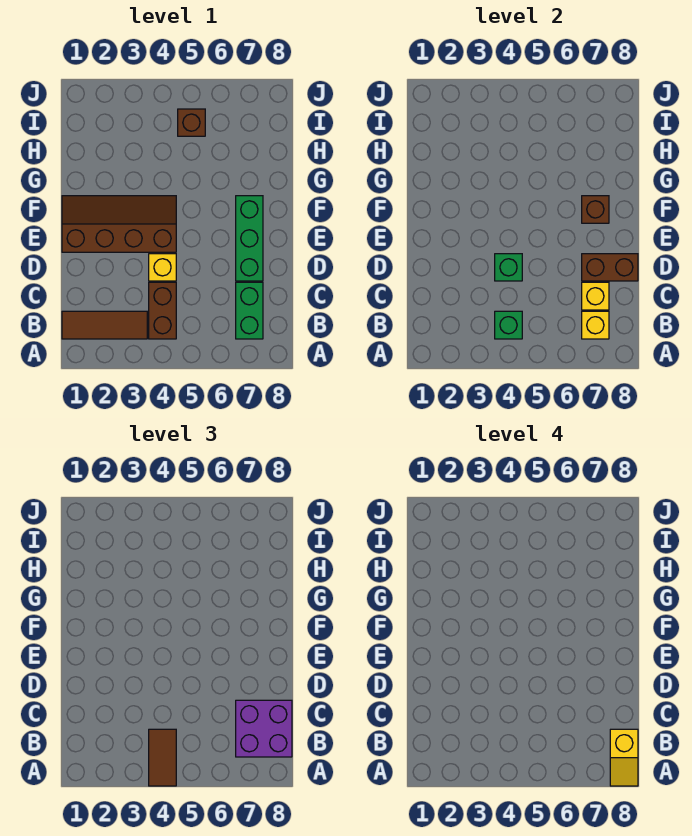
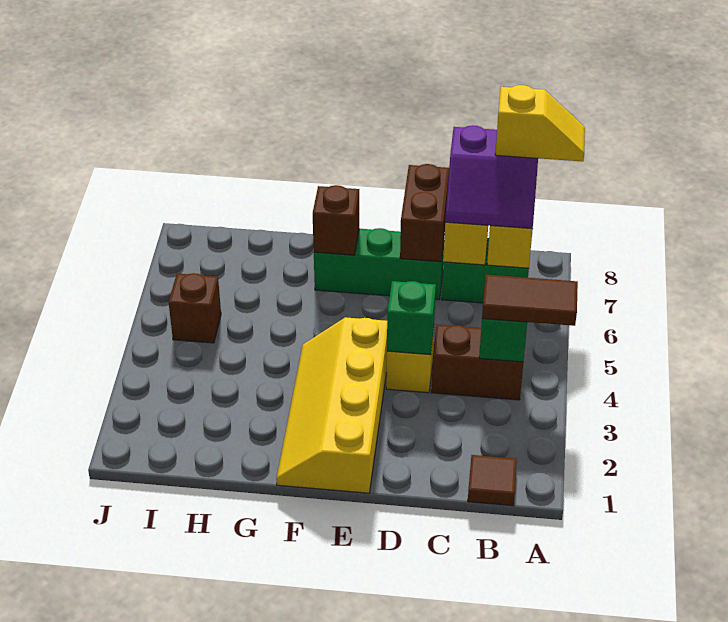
brown tile B1:B3 level 1 -> brown tile B1 level 1
purple brick B7:C8 level 3 -> purple slope B7:C8 level 3 top 8
brown slope E1:F4 level 1 top E -> yellow slope E1:F4 level 1 top E

